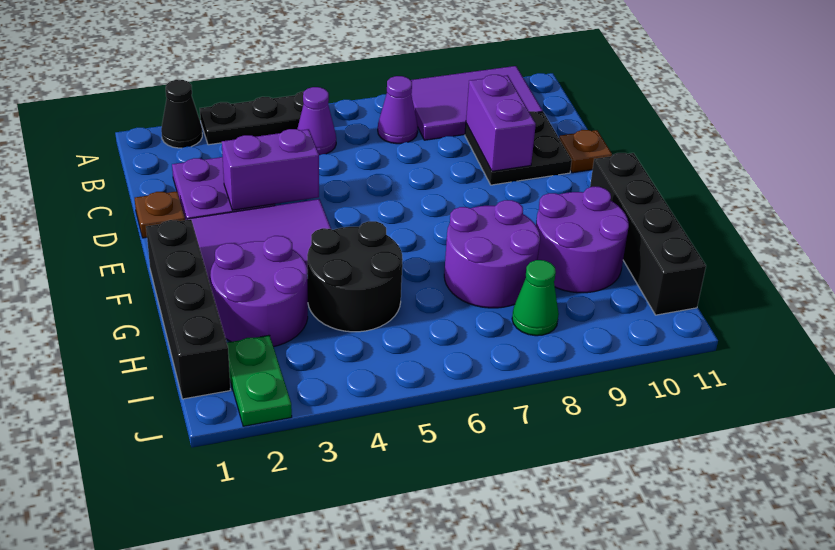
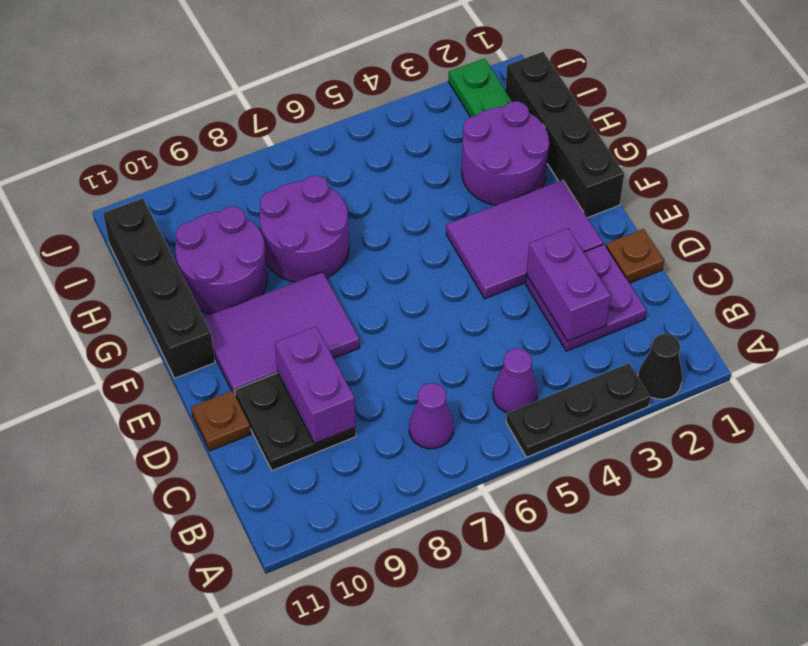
purple tile A8:B10 level 1 -> purple tile E8:F10 level 1
purple brick D3:D4 level 2 -> purple brick C3:D3 level 2
black round brick G4:H5 level 1 -> none
green cone I8 level 1 -> none

